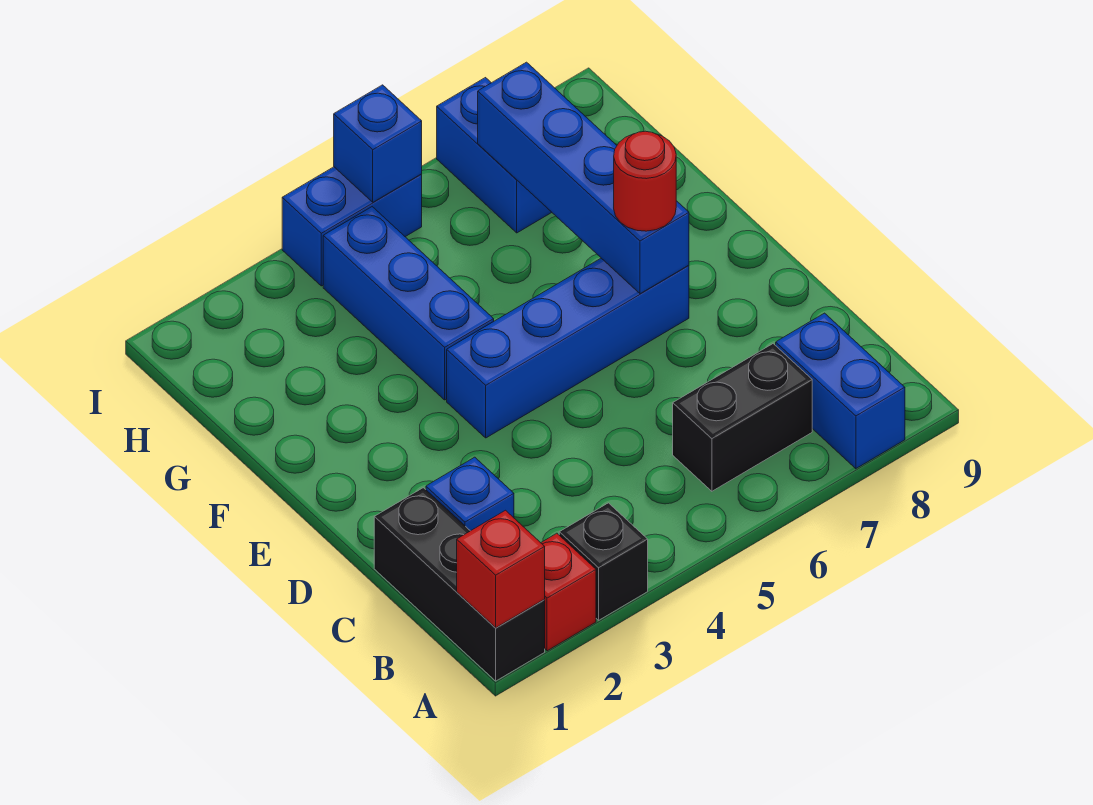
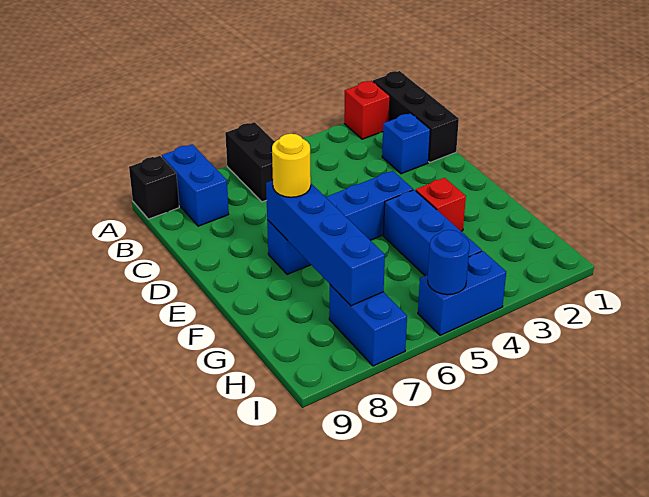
red brick A1 level 2 -> red brick F3 level 1
black brick A3 level 1 -> black brick A9 level 1
black brick B6:B7 level 1 -> black brick A6:B6 level 1
red round brick E7 level 3 -> yellow round brick E7 level 3
blue brick I5 level 2 -> blue round brick I5 level 2

